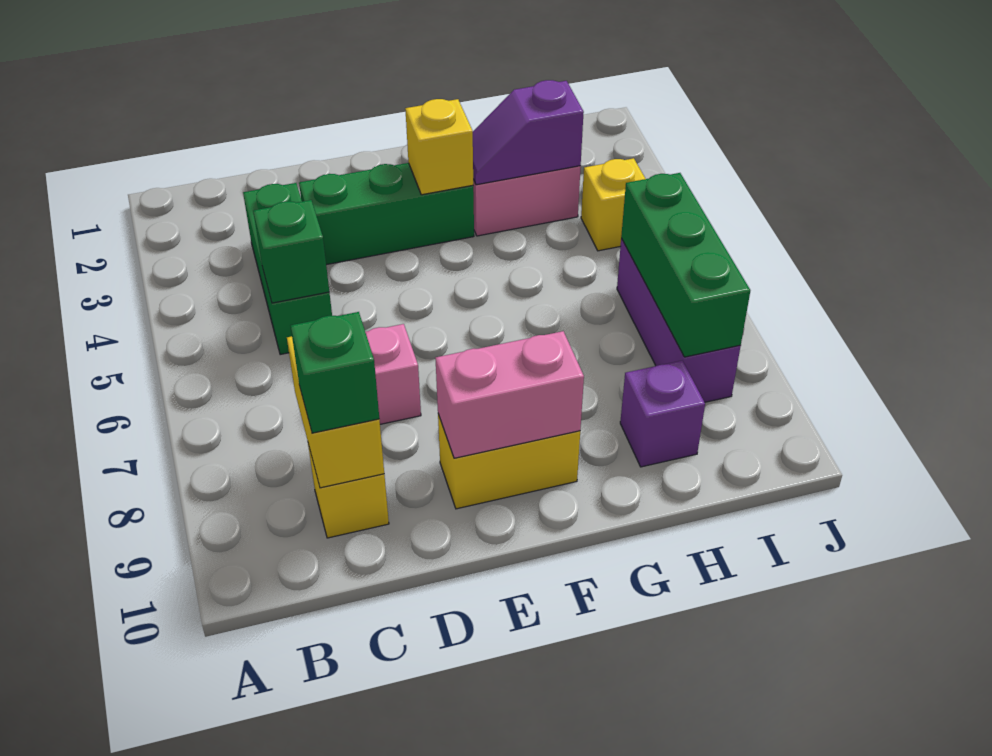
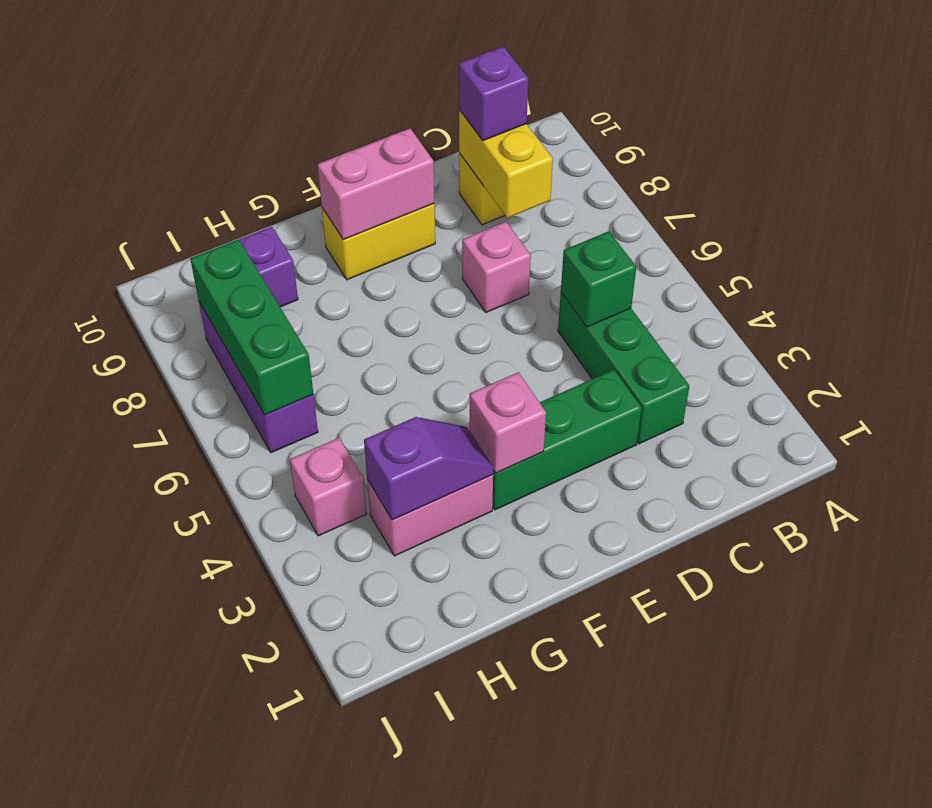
green brick C9 level 3 -> purple brick C9 level 3
yellow brick F3 level 2 -> pink brick F3 level 2
yellow brick I4 level 1 -> pink brick I4 level 1

